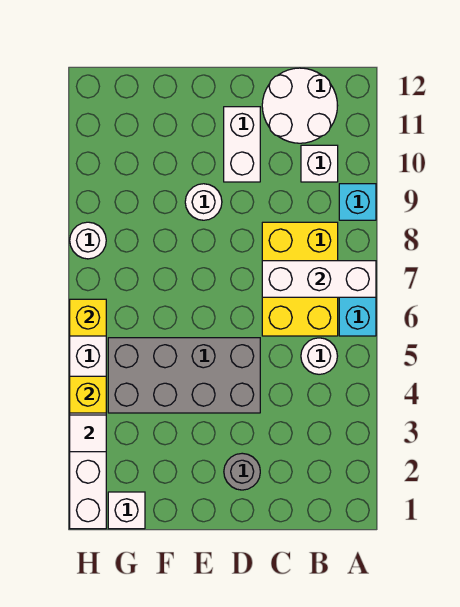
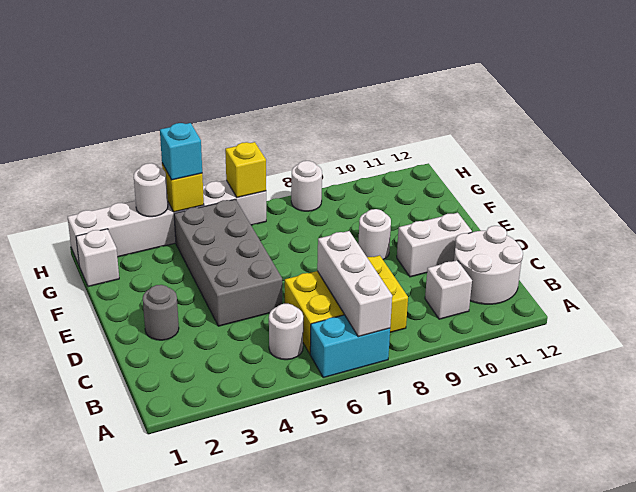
cyan brick A9 level 1 -> cyan brick H4 level 3
white tile H3 level 2 -> white round brick H3 level 2

